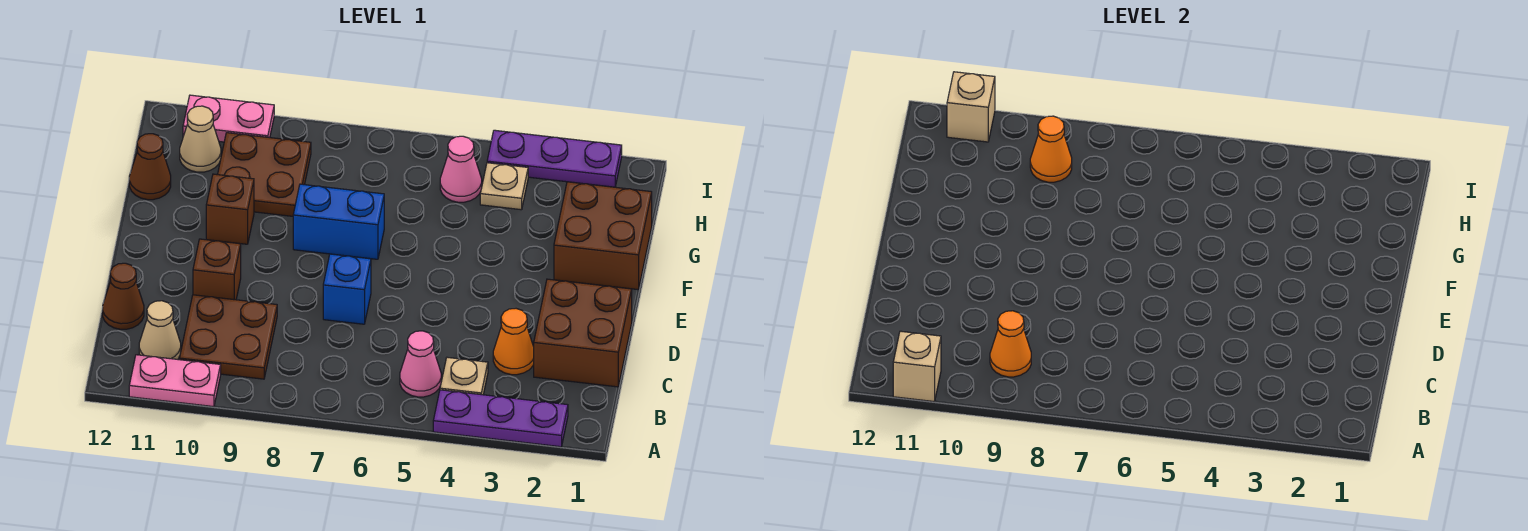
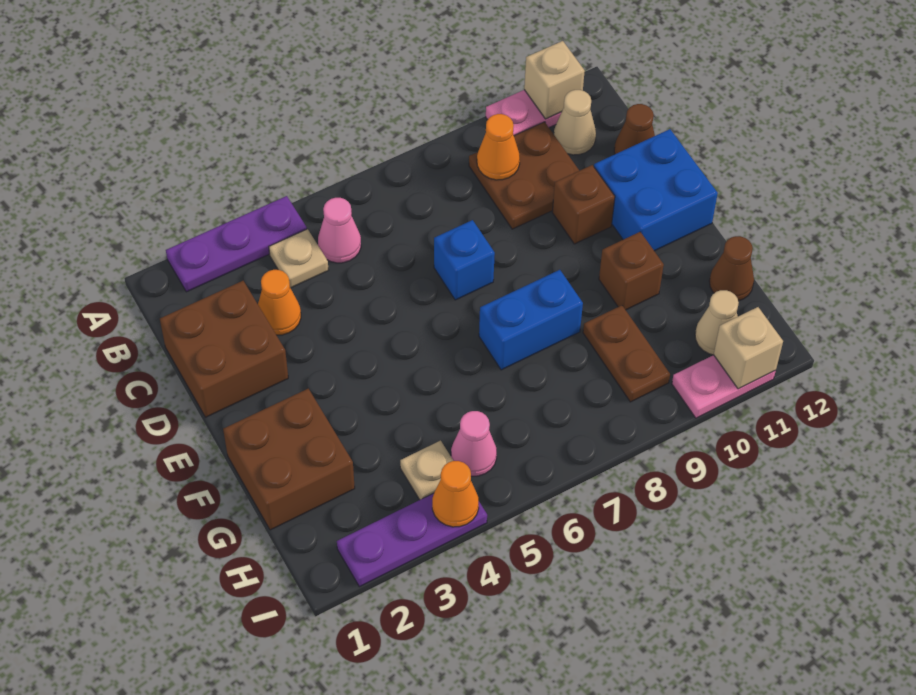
none -> blue brick D11:E12 level 1
brown plate G9:H10 level 1 -> brown plate G9:H9 level 1
orange cone H9 level 2 -> orange cone I4 level 2

